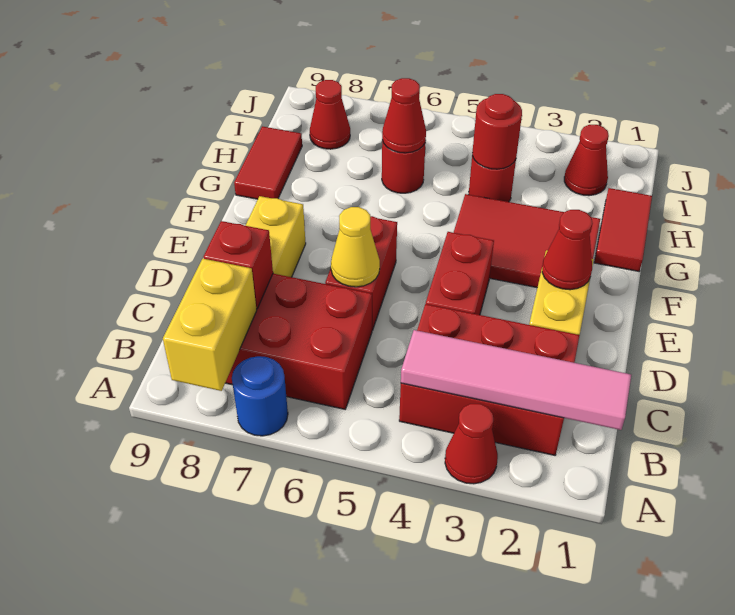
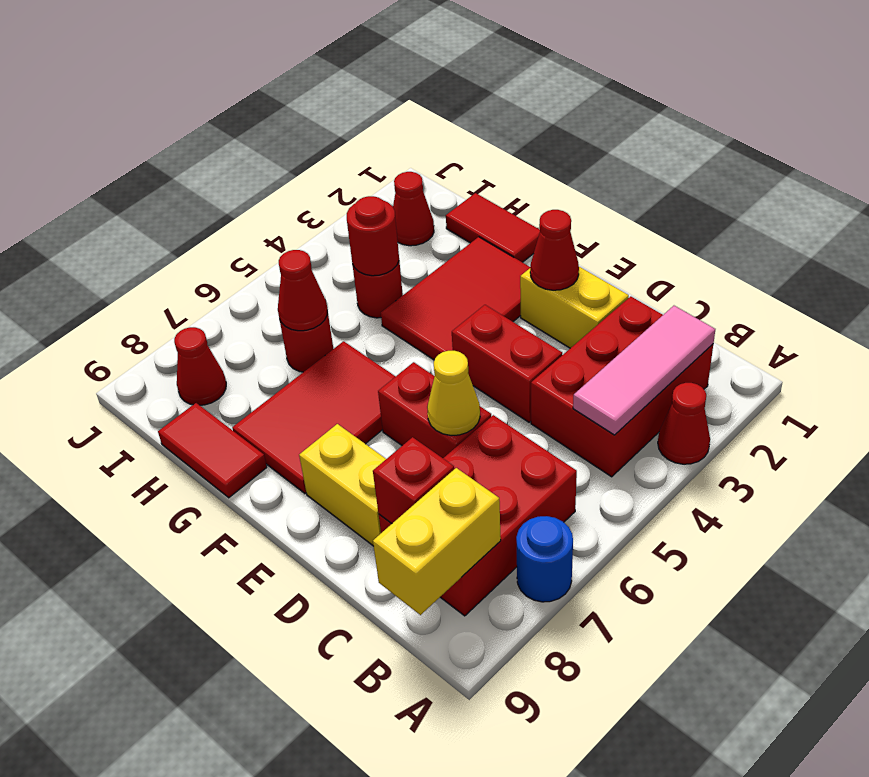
yellow brick A8:B8 level 2 -> yellow brick B8:B9 level 2
pink tile B1:B4 level 2 -> pink tile B2:B4 level 2
none -> red tile F6:G8 level 1

